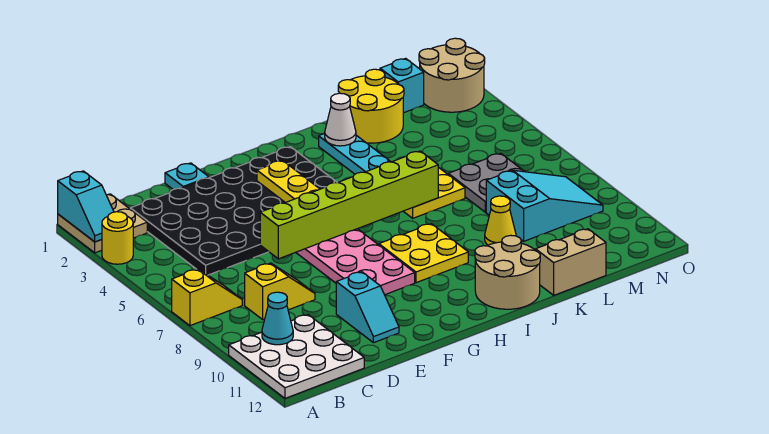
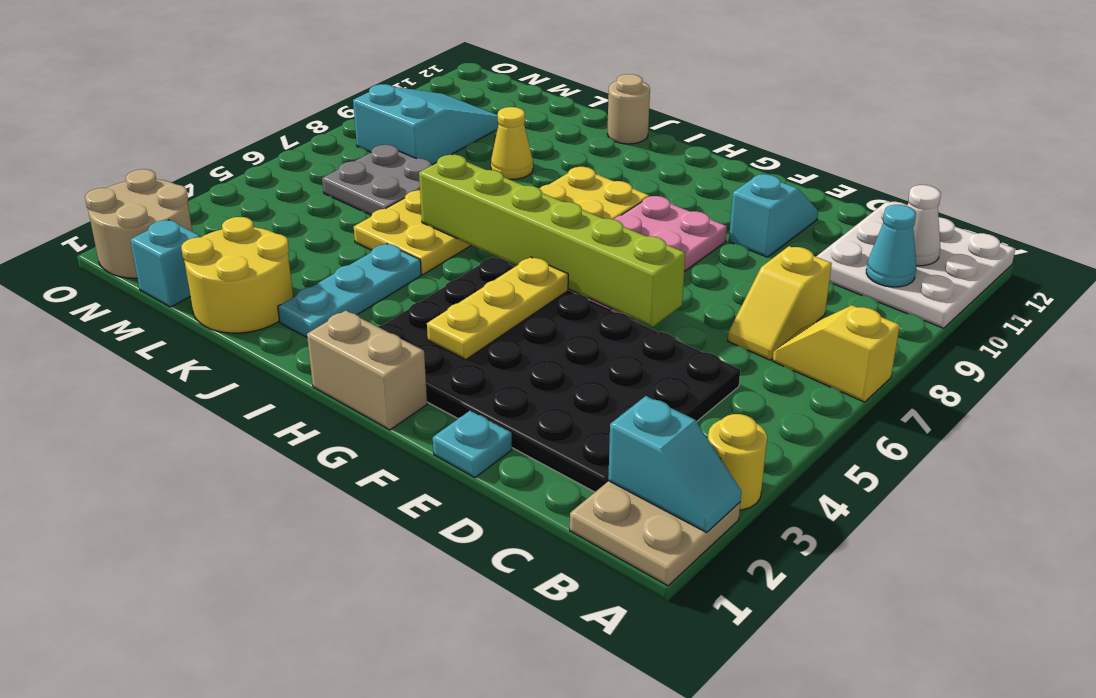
cyan slope A1:A2 level 2 top 1 -> cyan slope A2:B2 level 2 top B
yellow slope C8:D8 level 1 top C -> yellow slope C7:C8 level 1 top 8
tan round brick I11:J12 level 1 -> tan round brick J12 level 1
white cone J2 level 2 -> white cone B11 level 2
tan brick K12:L12 level 1 -> tan brick G1:H1 level 1
cyan slope L8:N9 level 1 top L -> cyan slope M8:N10 level 1 top 8

